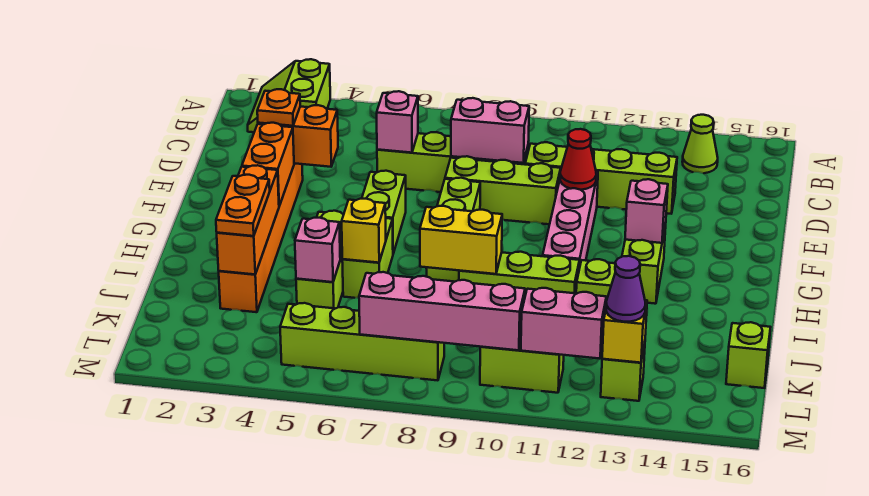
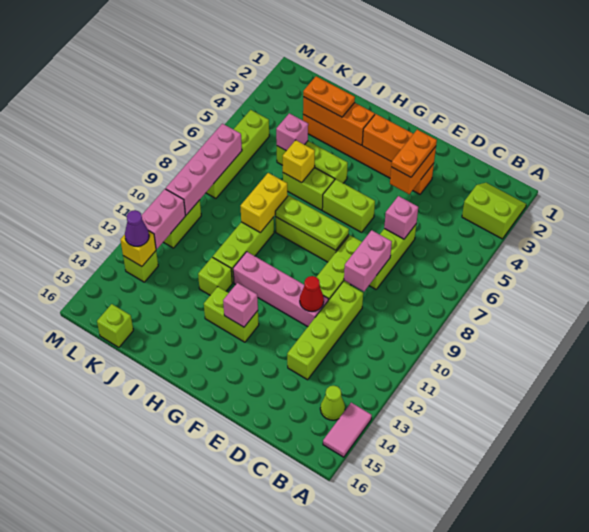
none -> pink tile A14:A15 level 1
orange plate E3 level 3 -> orange plate E3:E4 level 3
none -> lime plate F8:H8 level 2

